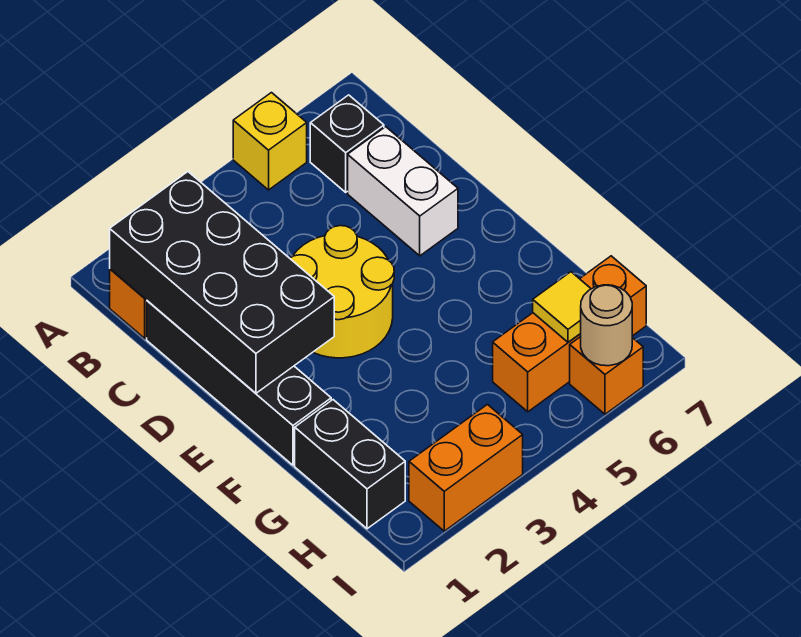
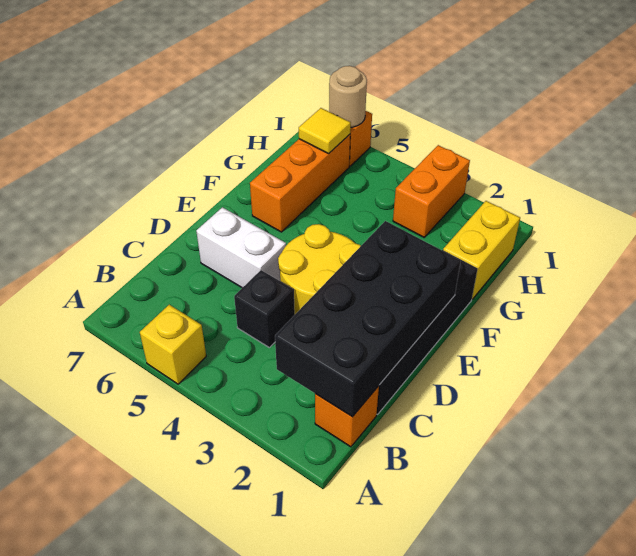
black brick B6 level 1 -> black brick C4 level 1
white brick C6:D6 level 1 -> white brick D5:D6 level 1
black brick G1:H1 level 1 -> yellow brick G1:H1 level 1
orange brick H5:H7 level 1 -> orange brick F6:H6 level 1
orange brick I2:I3 level 1 -> orange brick H3:I3 level 1

